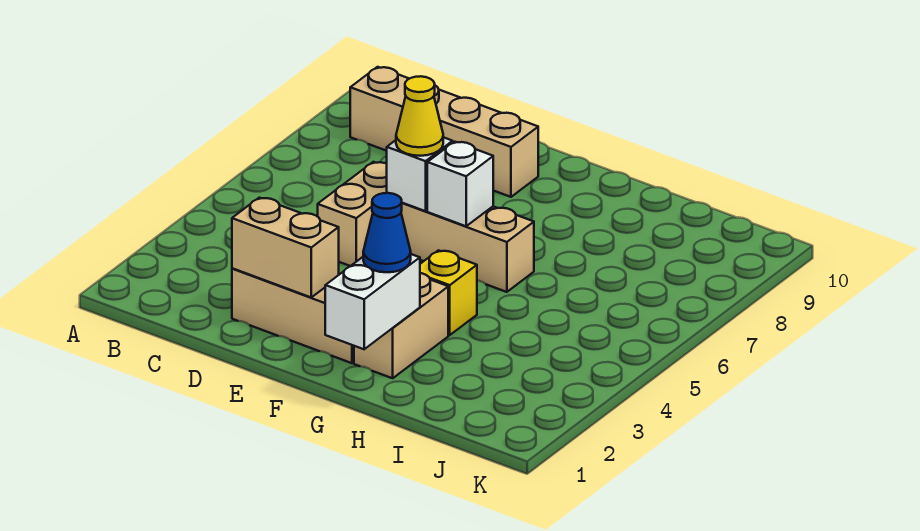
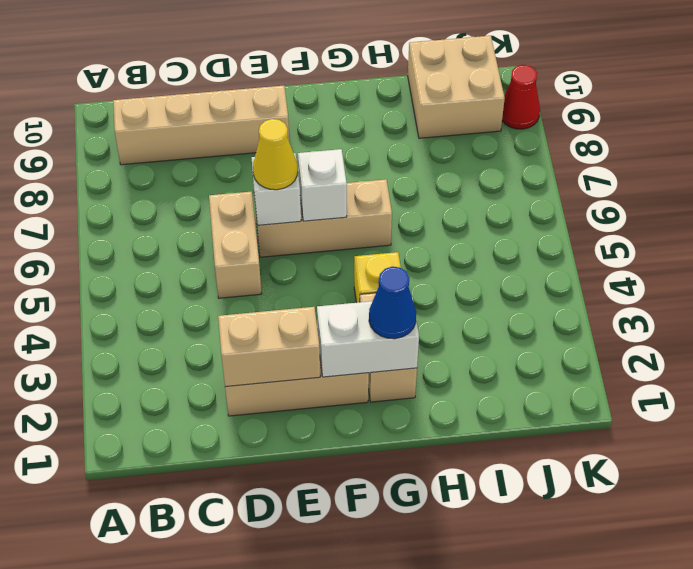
white brick G1:G2 level 2 -> white brick F2:G2 level 2
none -> tan brick I9:J10 level 1
none -> red cone K9 level 1

